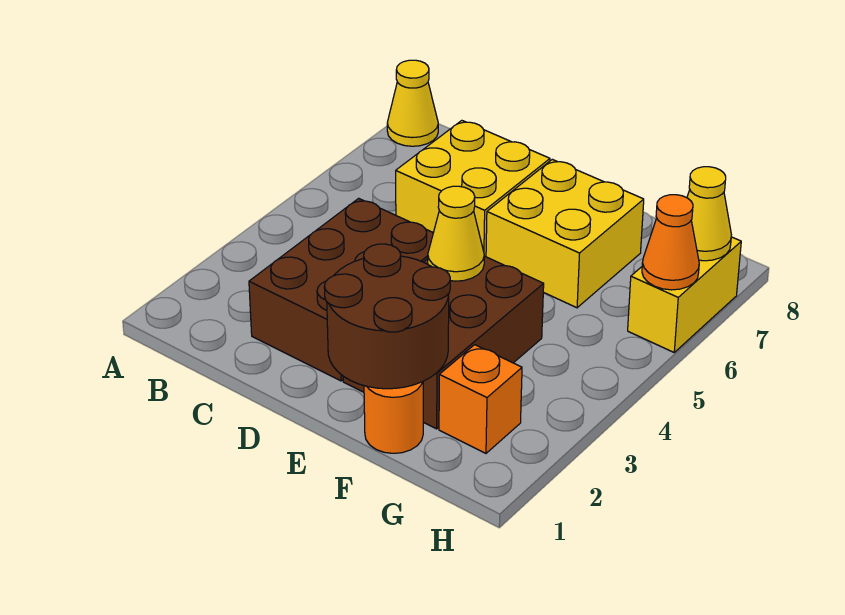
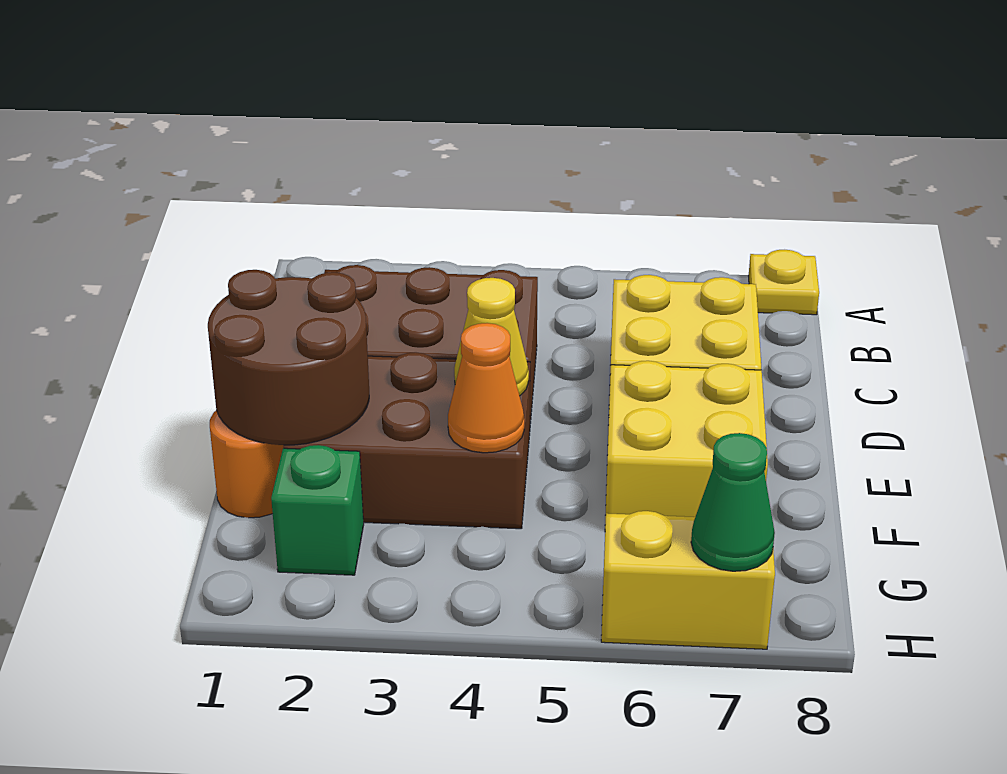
yellow cone A8 level 1 -> yellow plate A8 level 1
orange brick G2 level 1 -> green brick G2 level 1
orange cone H6 level 2 -> orange cone F4 level 2
yellow cone H7 level 2 -> green cone H7 level 2

